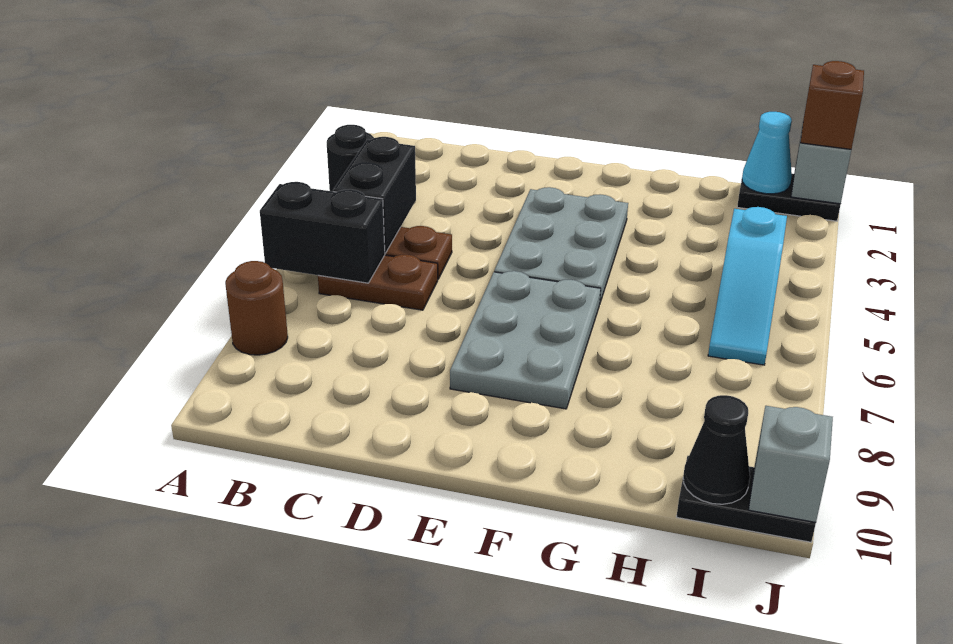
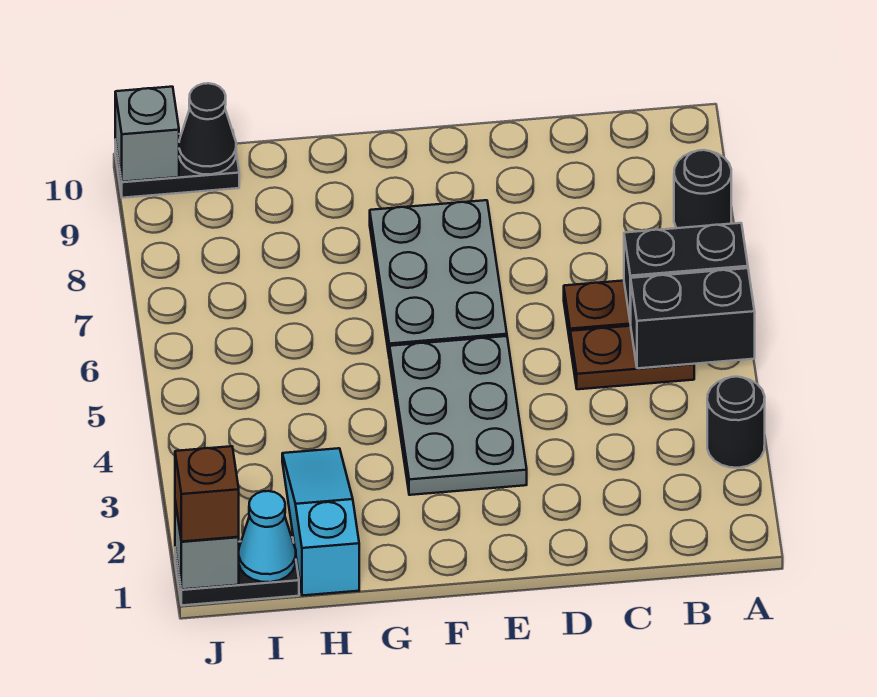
brown round brick A8 level 1 -> black round brick A8 level 1
black brick B4:B5 level 2 -> black brick A5:B5 level 2
cyan slope I4:I6 level 1 top 4 -> cyan slope H1:H3 level 1 top 1

